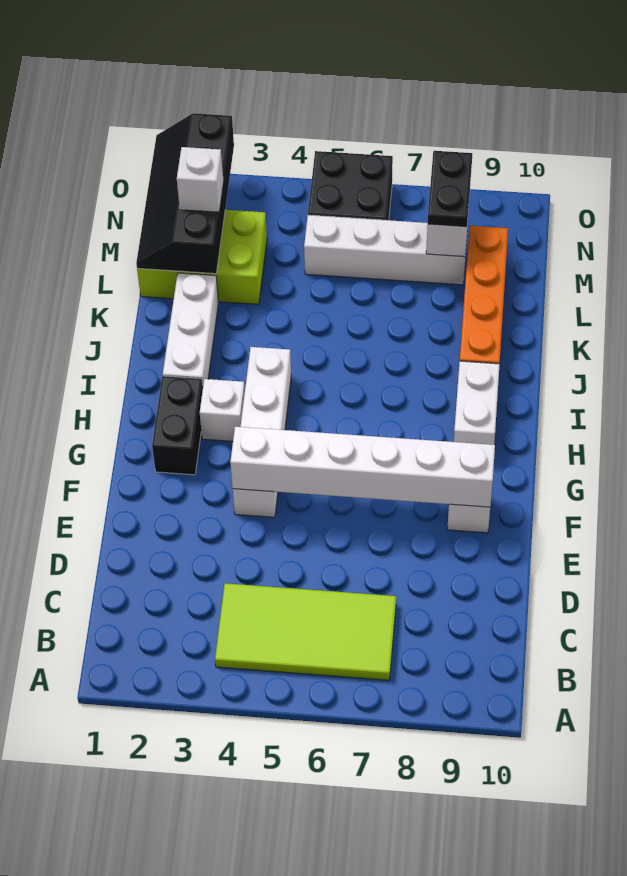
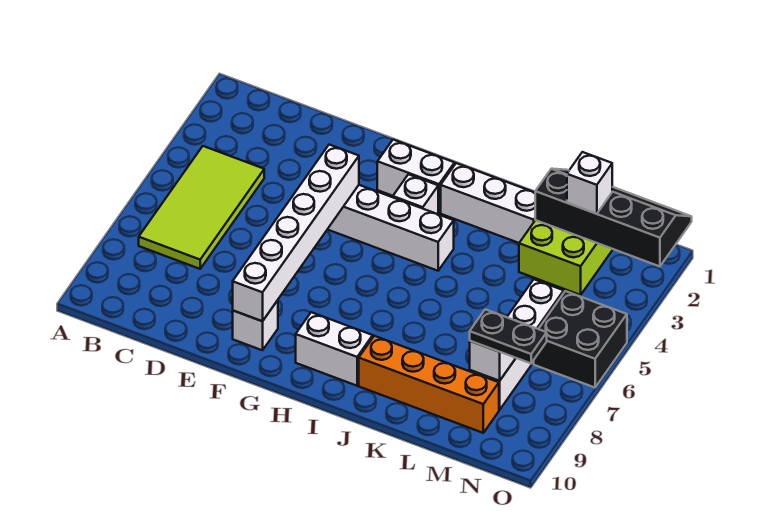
black brick G2:H2 level 1 -> white brick G2:H2 level 1

